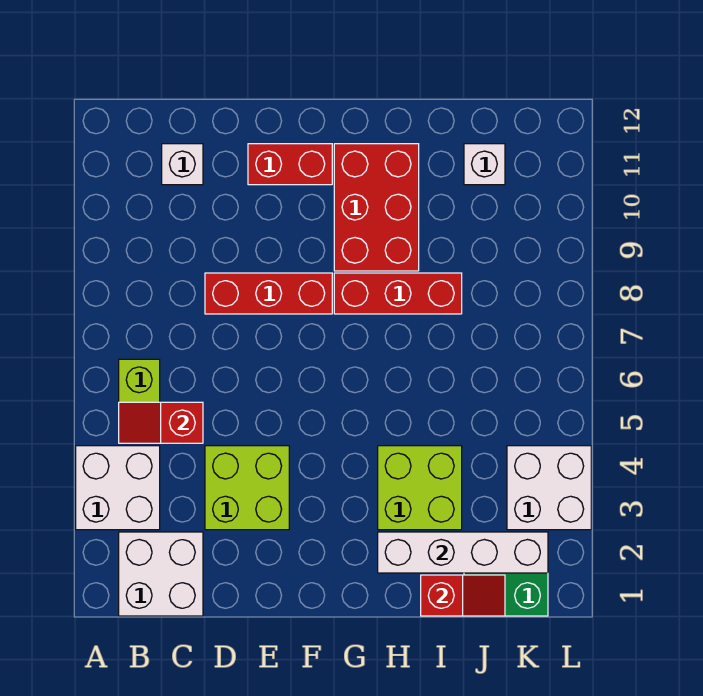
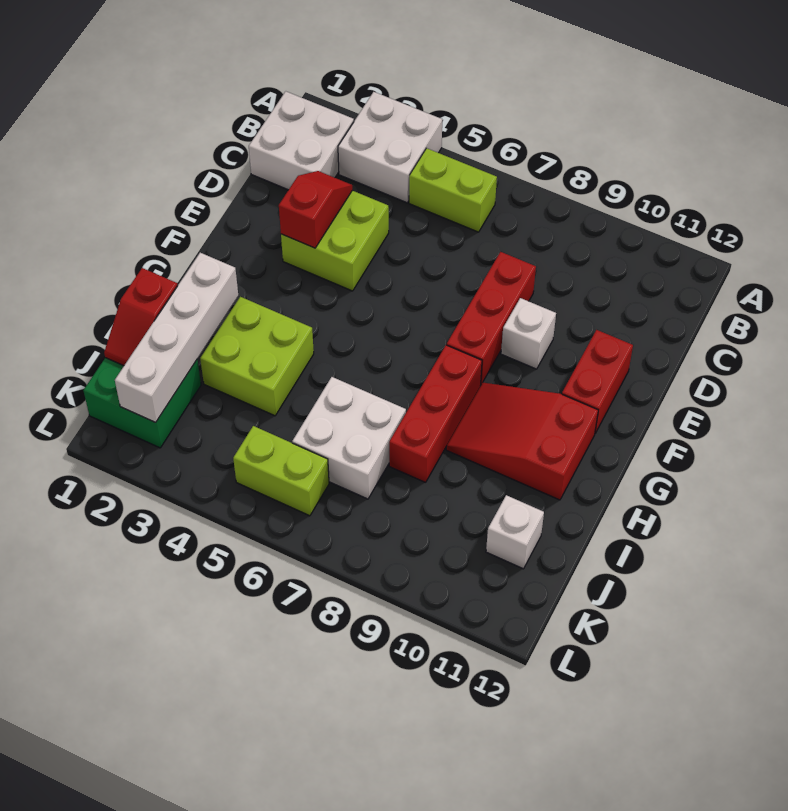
red slope B5:C5 level 2 top C -> red slope D3:E3 level 2 top E
white brick C11 level 1 -> white brick E9 level 1
red brick G9:H11 level 1 -> red slope G9:H11 level 1 top 11
white brick K3:L4 level 1 -> white brick I6:J7 level 1
none -> lime brick K5:K6 level 1

